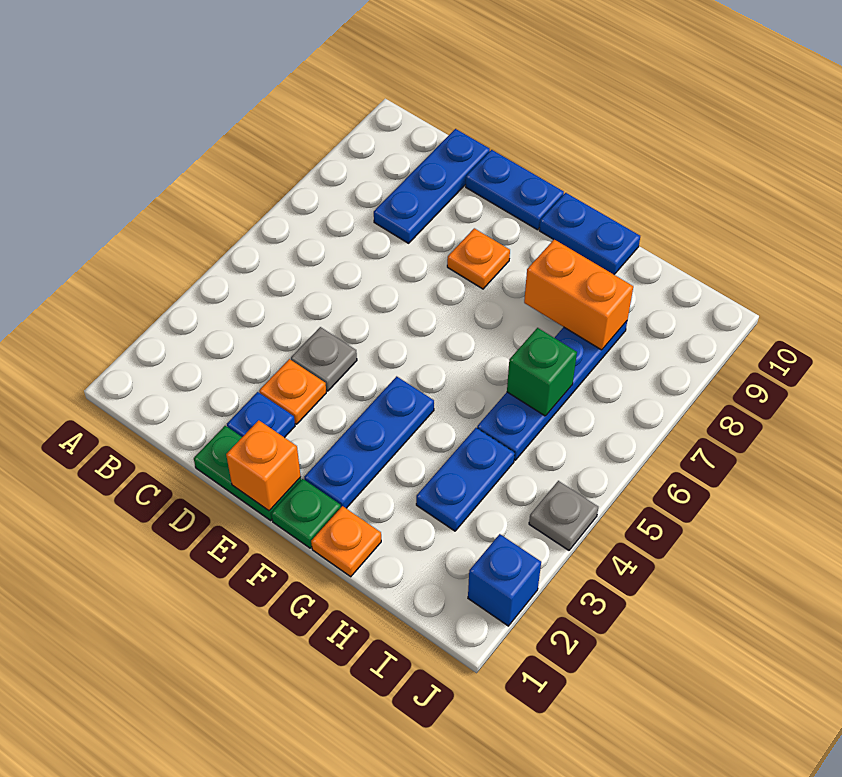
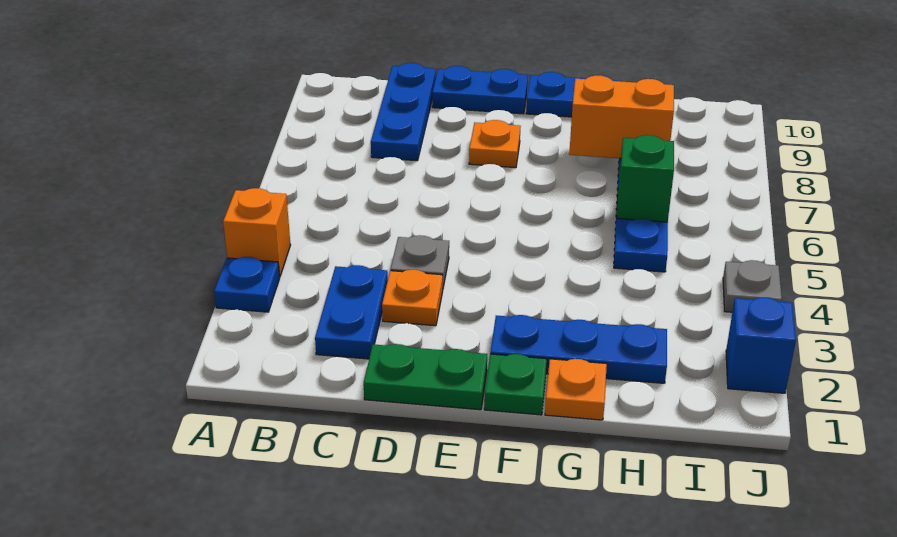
blue plate D2 level 1 -> blue plate A3 level 1
orange brick E1 level 2 -> orange brick A4 level 1
blue plate F2:F4 level 1 -> blue plate F2:H2 level 1
blue plate H3:H4 level 1 -> blue plate C2:C3 level 1

